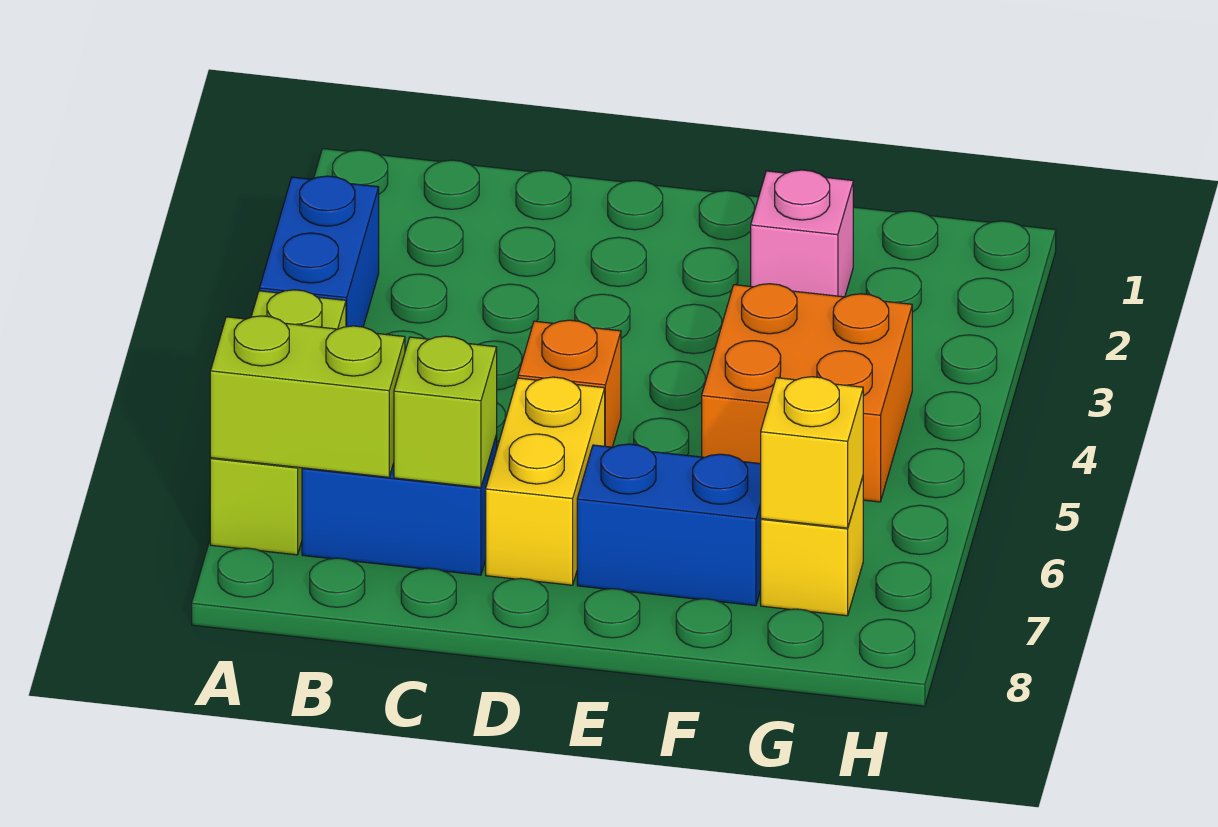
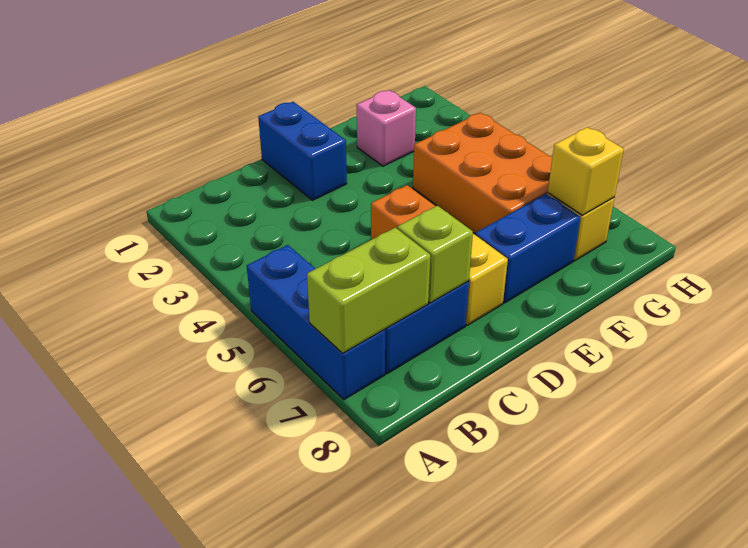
blue brick A3:A4 level 1 -> blue brick D1:D2 level 1
lime brick A5:A7 level 1 -> blue brick A5:A7 level 1
orange brick F4:G5 level 1 -> orange brick F4:G6 level 1

